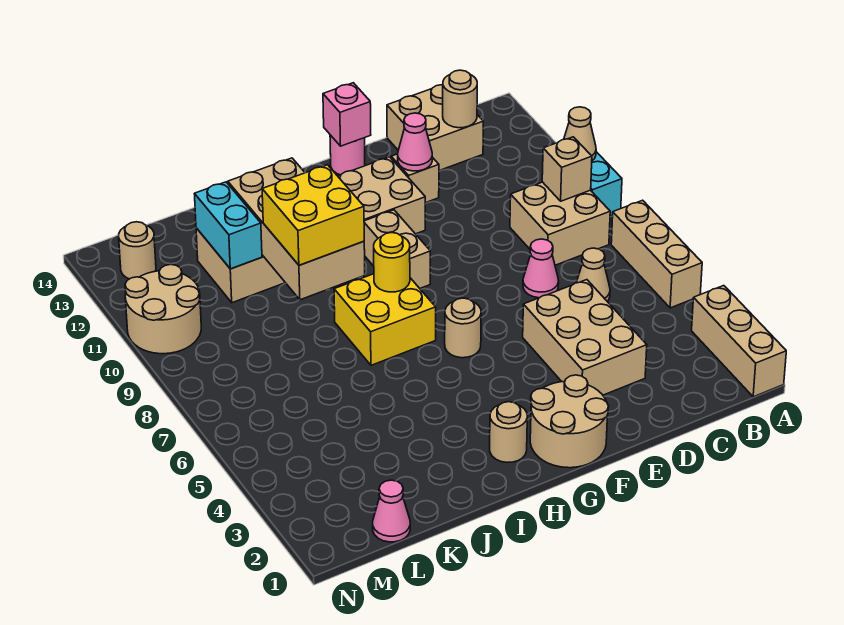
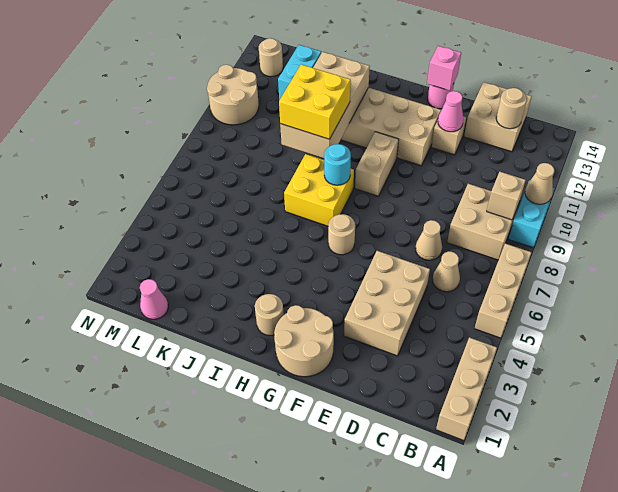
pink cone D7 level 1 -> tan cone D7 level 1
yellow round brick H8 level 2 -> cyan round brick H8 level 2

